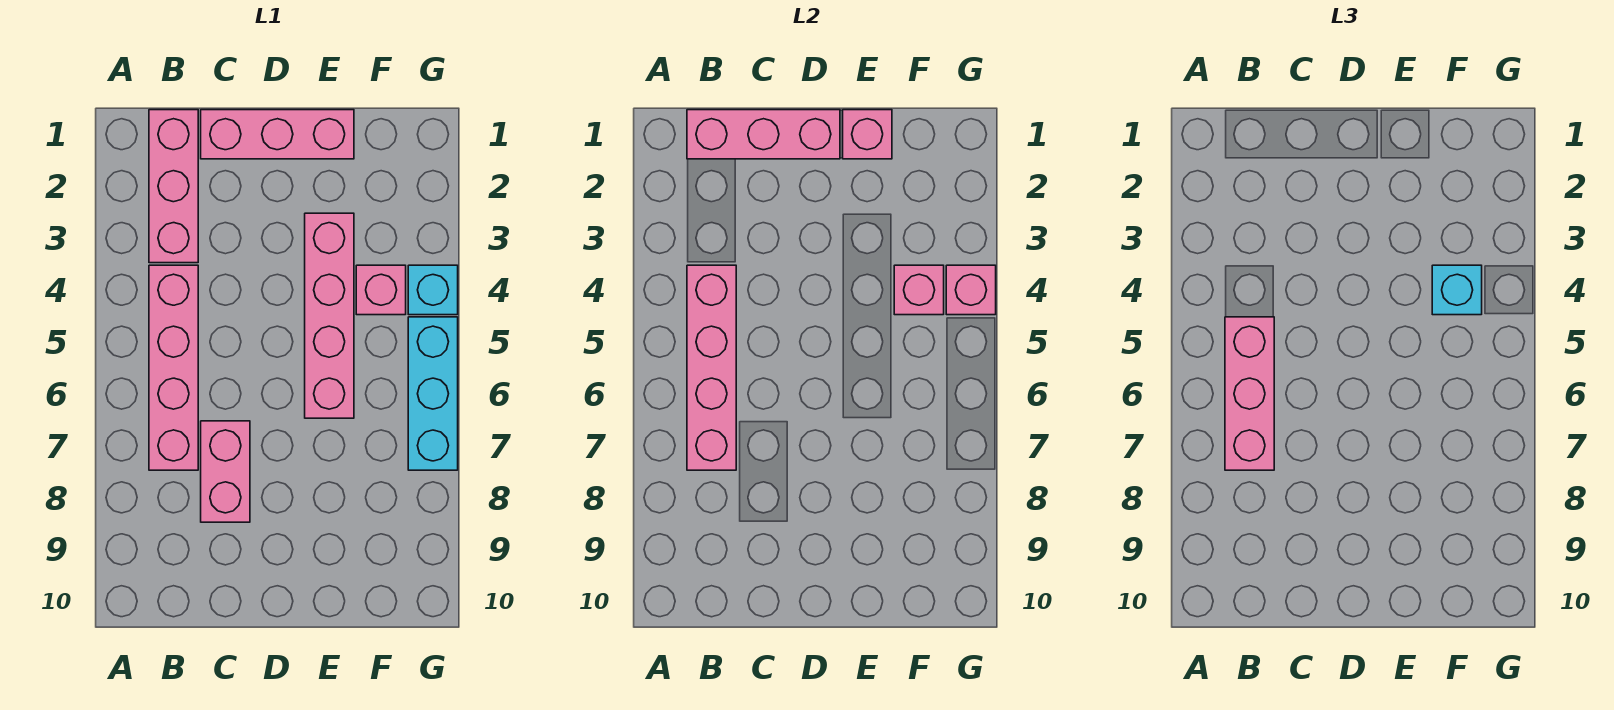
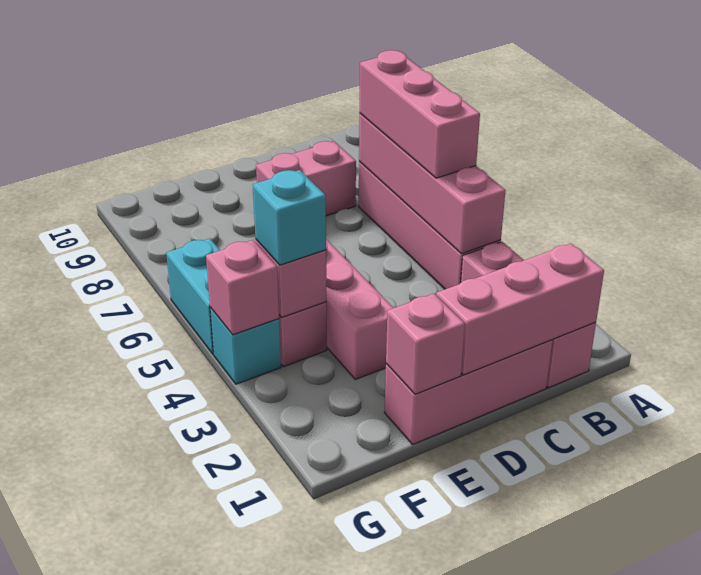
pink brick C7:C8 level 1 -> pink brick C8:D8 level 1
cyan brick G5:G7 level 1 -> cyan brick G5:G6 level 1

